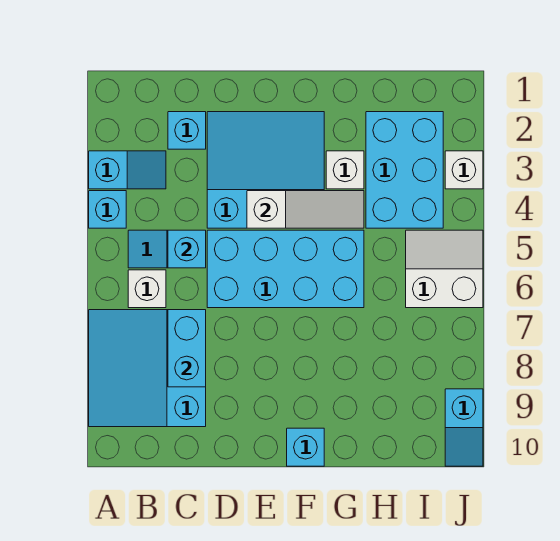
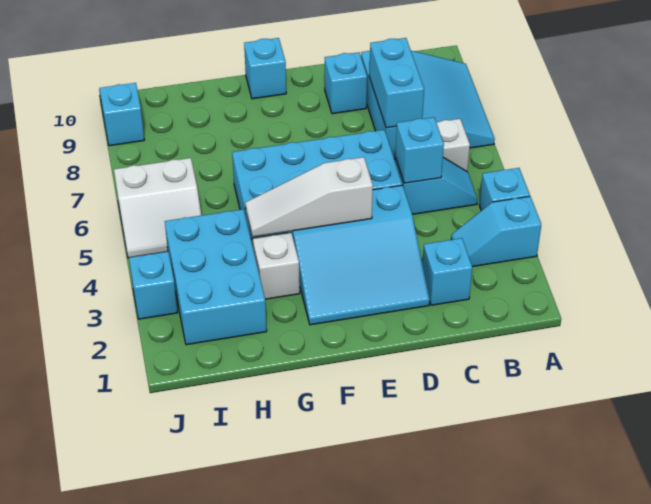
none -> cyan brick D9 level 1
white brick J3 level 1 -> cyan brick J3 level 1

